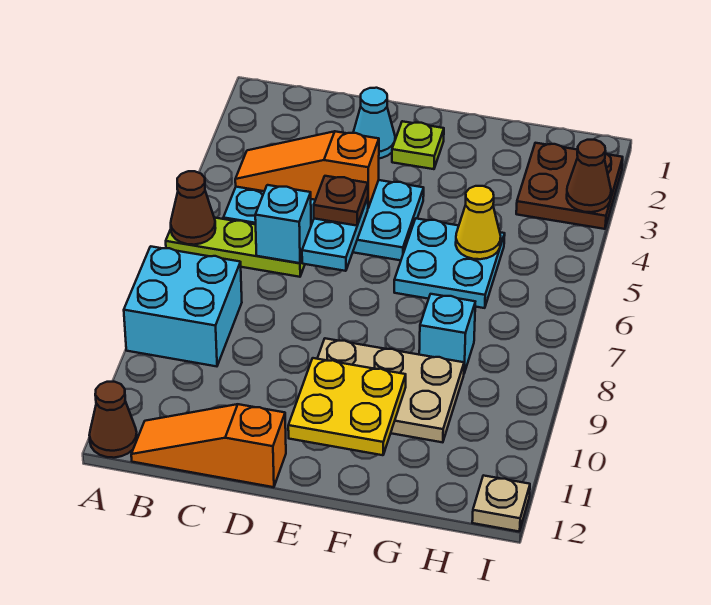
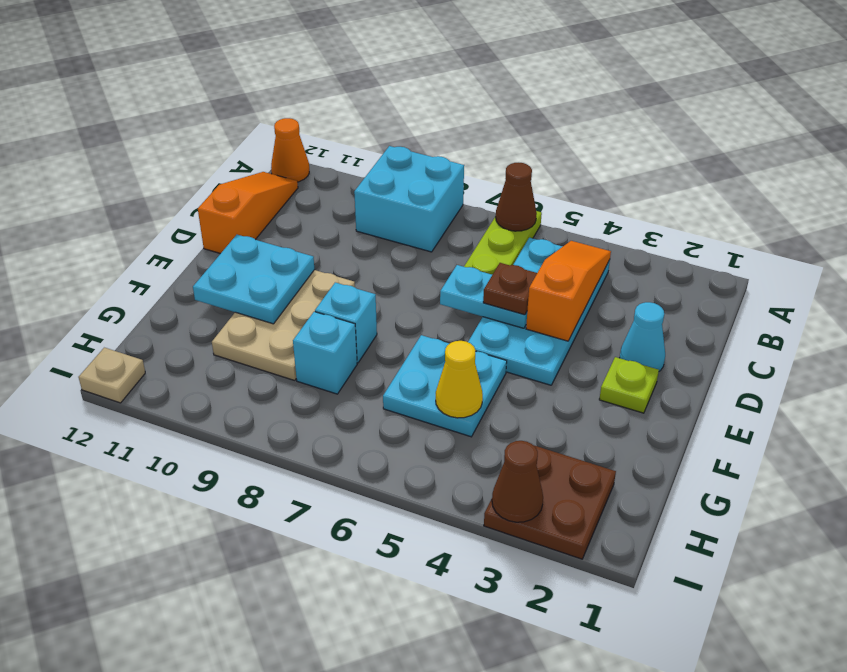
brown cone A12 level 1 -> orange cone A12 level 1
cyan brick C6 level 2 -> cyan brick F8 level 1
yellow plate E10:F11 level 2 -> cyan plate E10:F11 level 2

